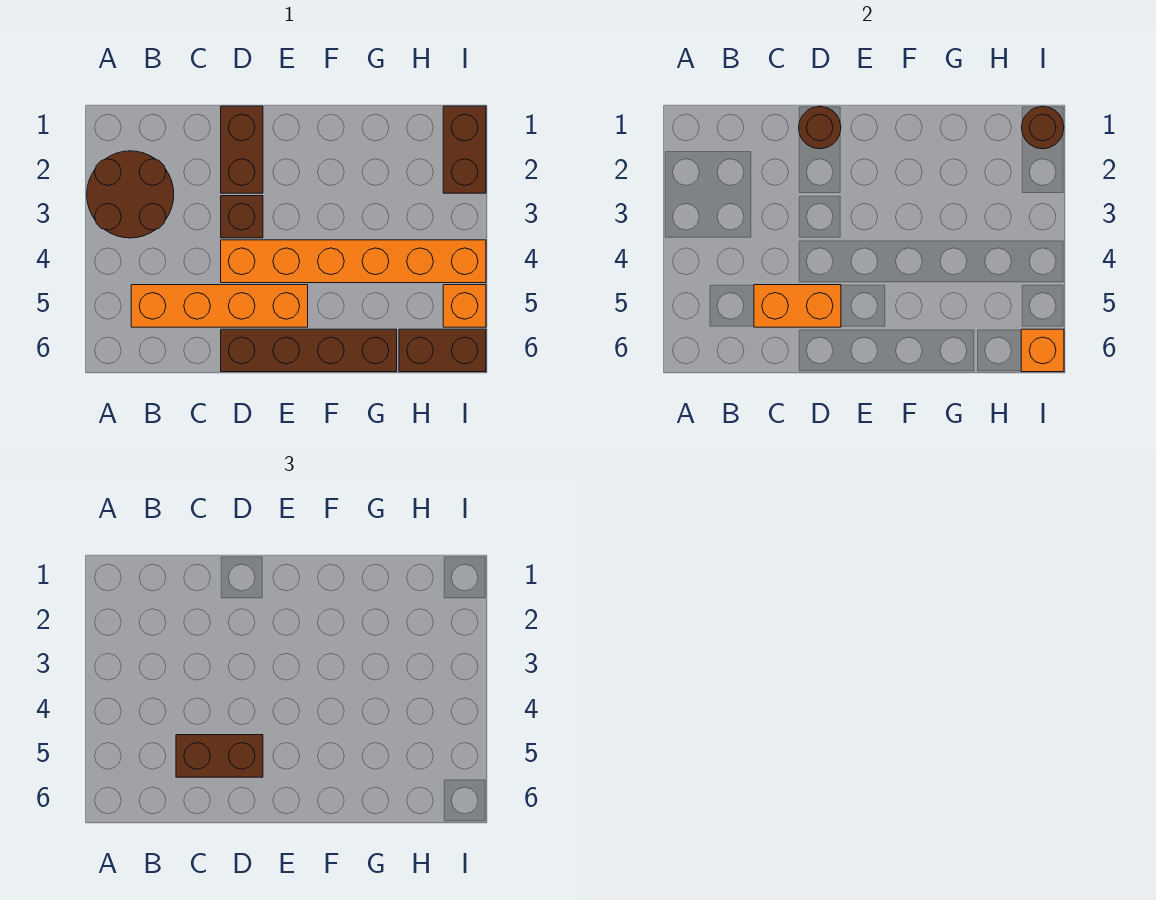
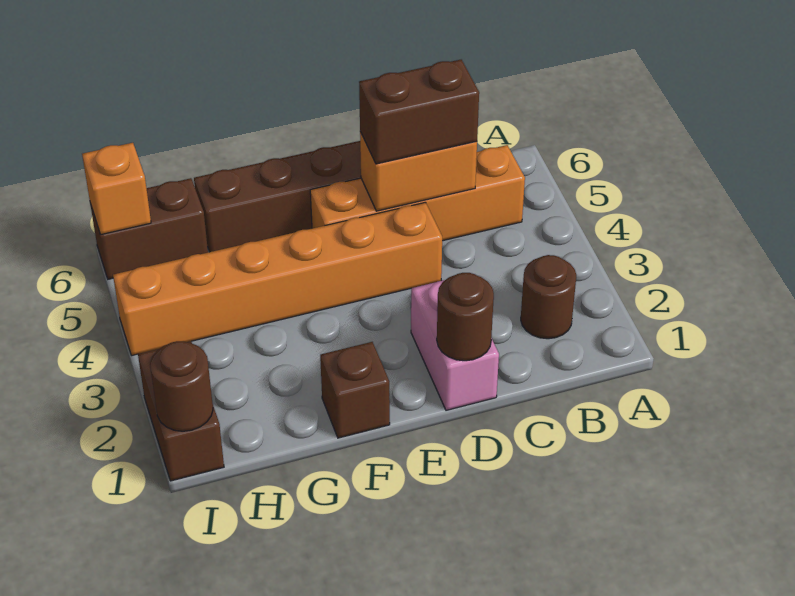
brown round brick A2:B3 level 1 -> brown round brick B2 level 1
brown brick D1:D2 level 1 -> pink brick D1:D2 level 1
brown brick D3 level 1 -> brown brick F1 level 1
orange brick I5 level 1 -> none

